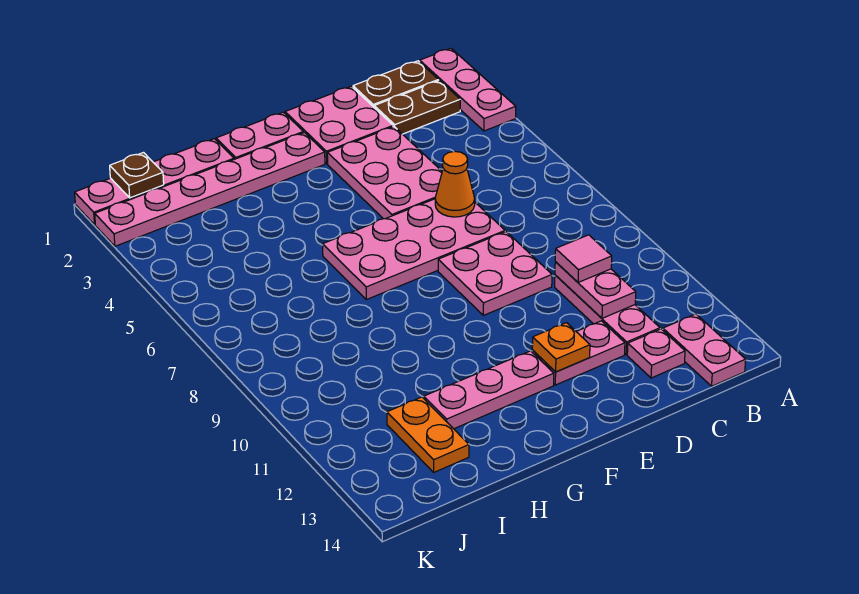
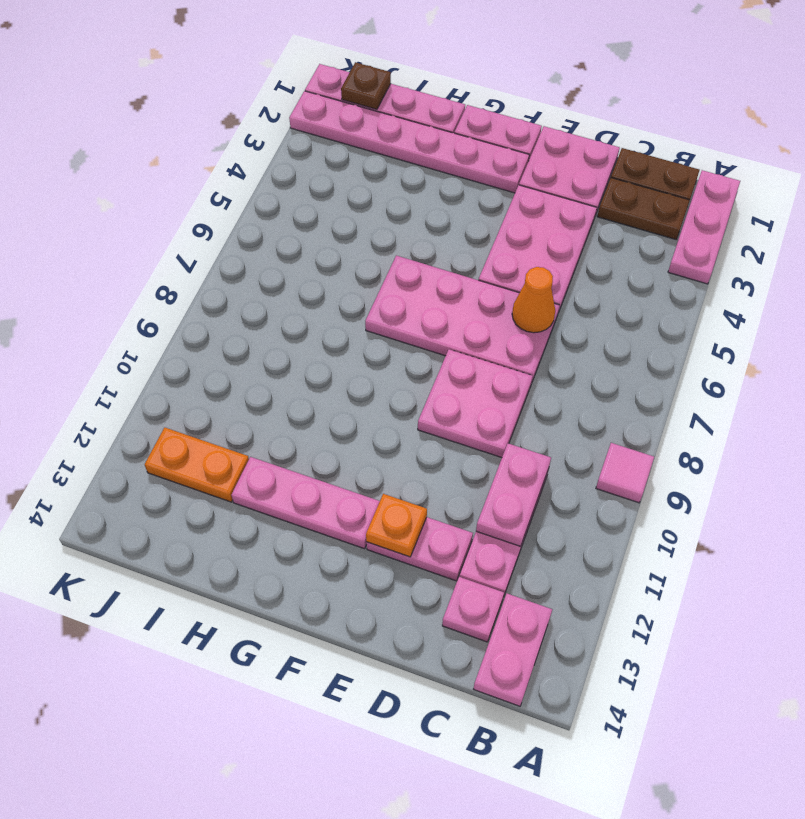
pink tile C10 level 3 -> pink tile A9 level 1
orange plate I12:I13 level 1 -> orange plate I12:J12 level 1

